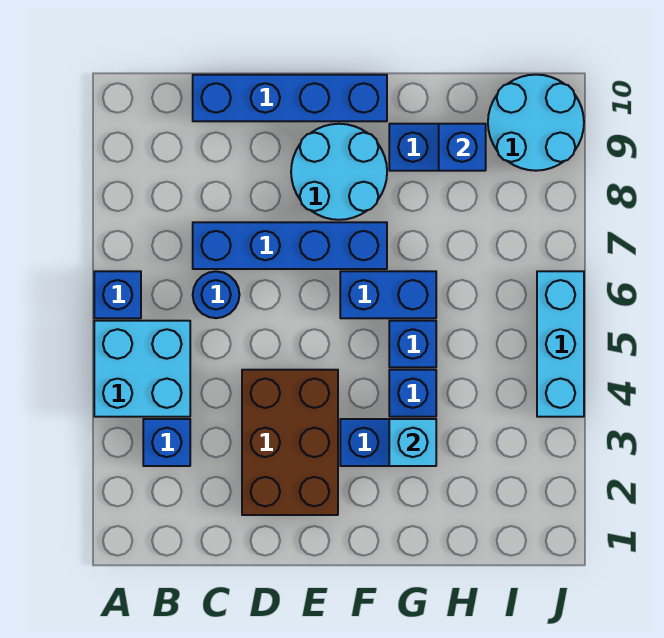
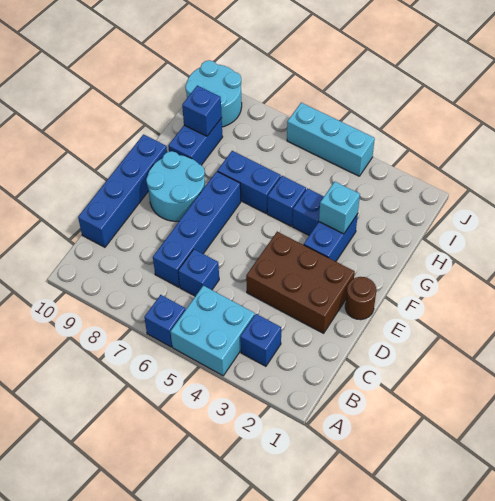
blue round brick C6 level 1 -> blue brick C6 level 1
none -> brown round brick E1 level 1
blue brick F6:G6 level 1 -> blue brick G6:G7 level 1

